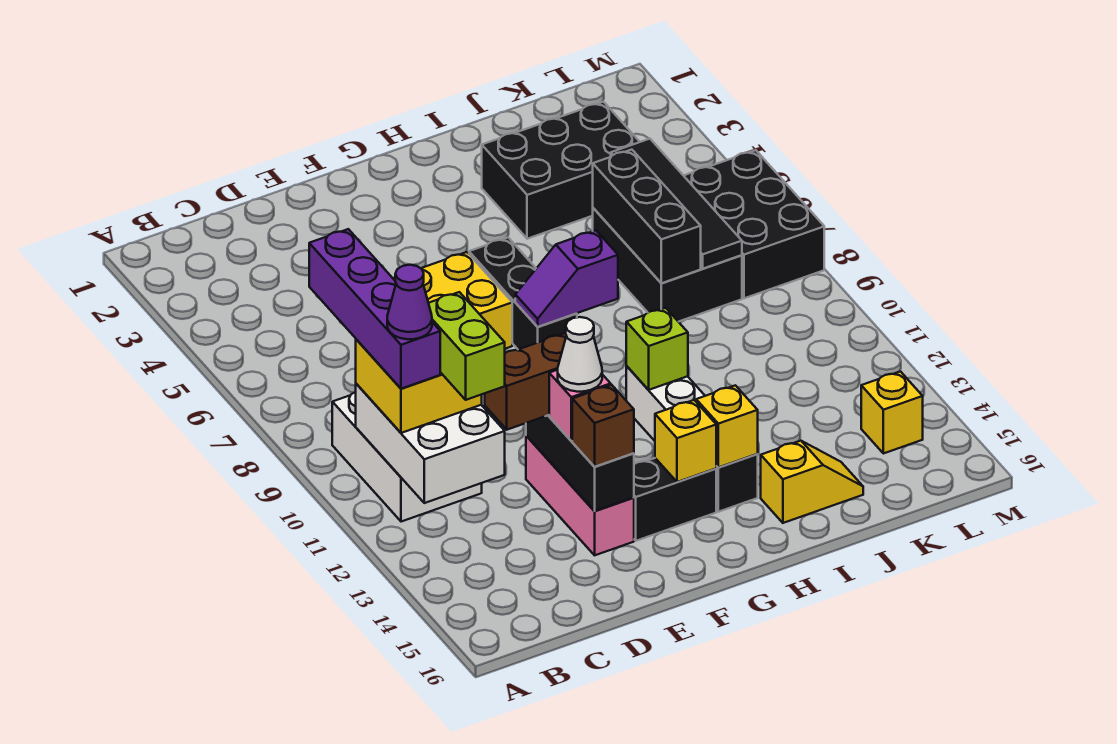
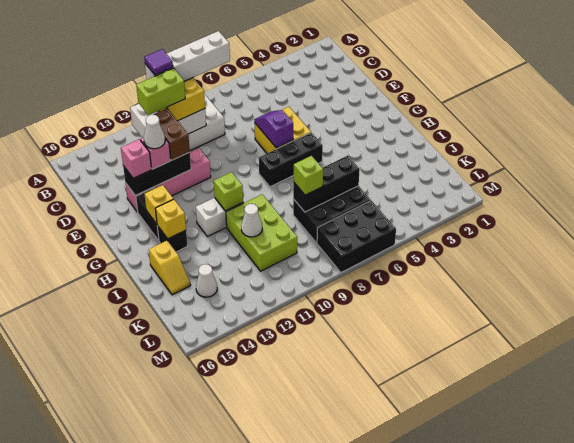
purple brick B8:B11 level 4 -> white brick B8:B11 level 4
purple cone B11 level 5 -> purple tile B11 level 5
pink brick E12:E14 level 1 -> pink brick E11:E14 level 1
brown brick E14 level 3 -> pink brick E14 level 3
purple slope G8:H8 level 2 top H -> purple slope E7:F7 level 2 top F
black brick I3:K4 level 1 -> none
none -> lime brick I10:K11 level 1
none -> lime brick J8 level 3
none -> white cone J11 level 2
black tile K5:K8 level 2 -> none
none -> white cone K14 level 1
yellow brick L14 level 1 -> none

